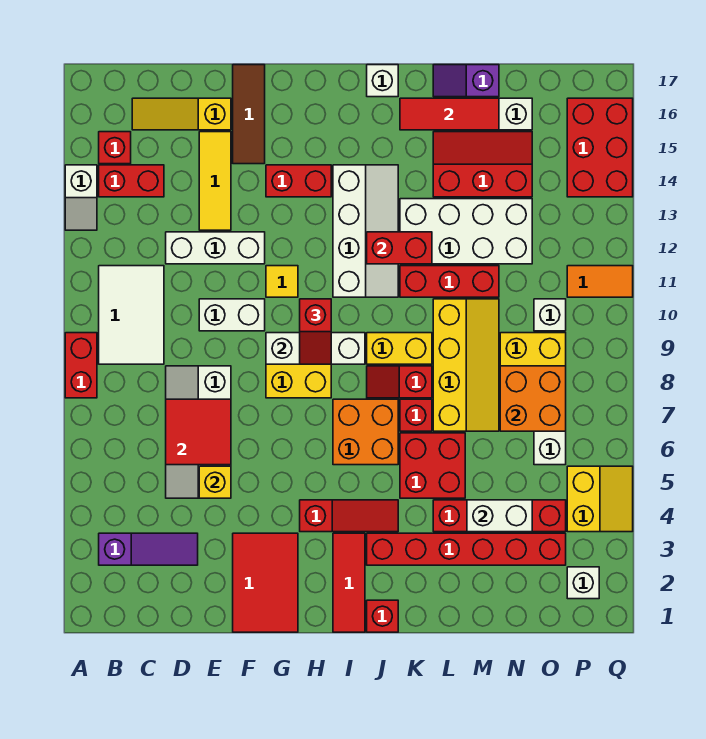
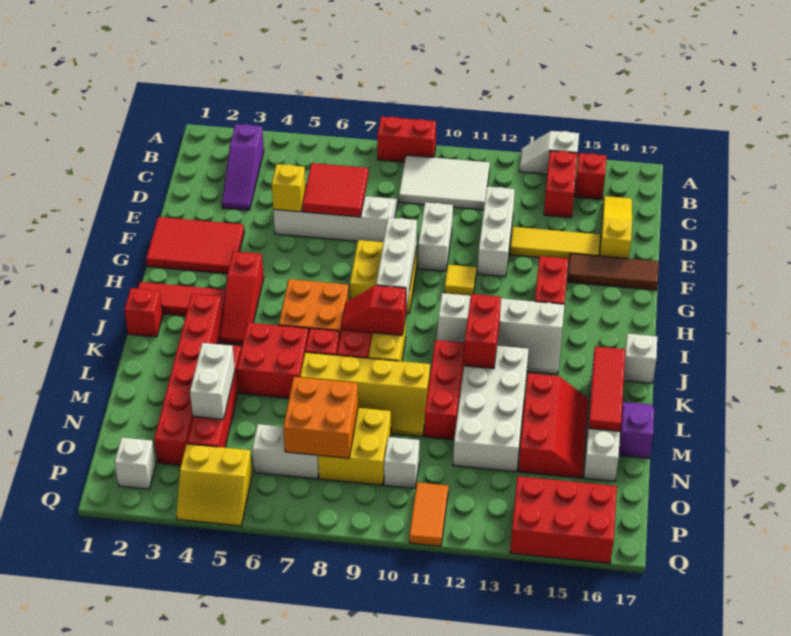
red slope H9:H10 level 3 top 10 -> red slope J8:J9 level 2 top 9

